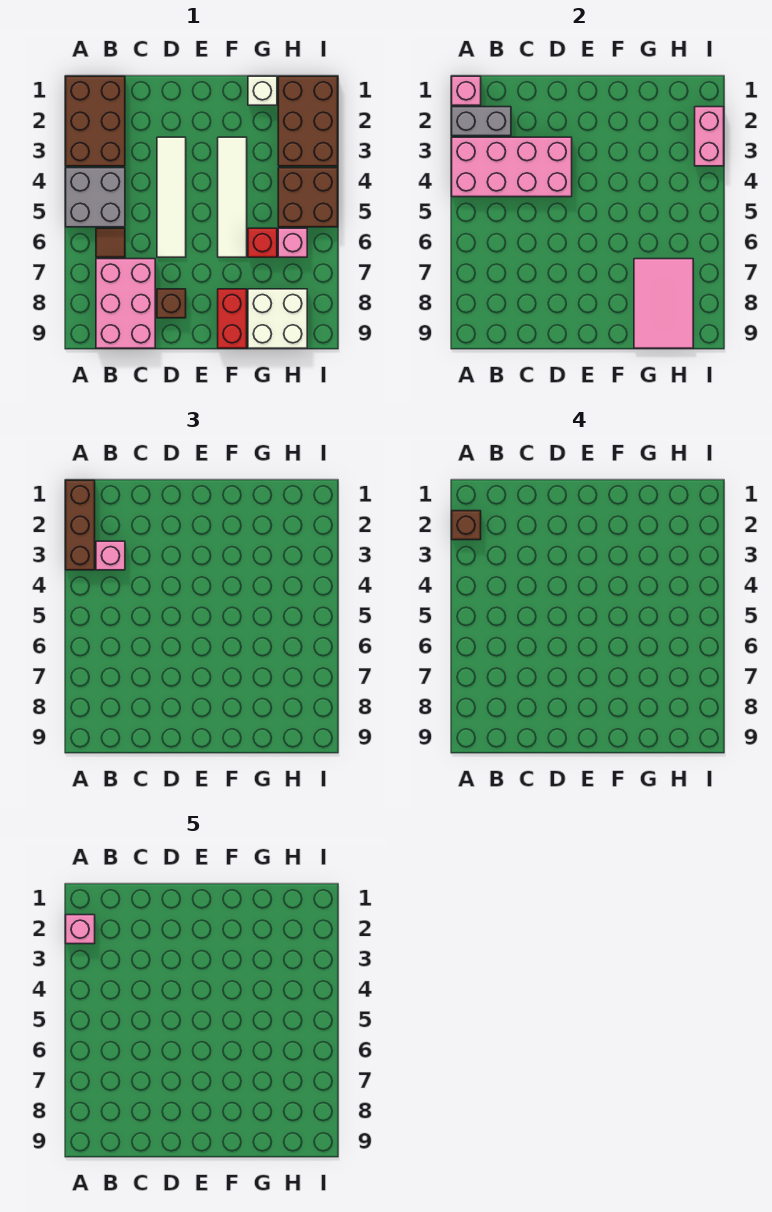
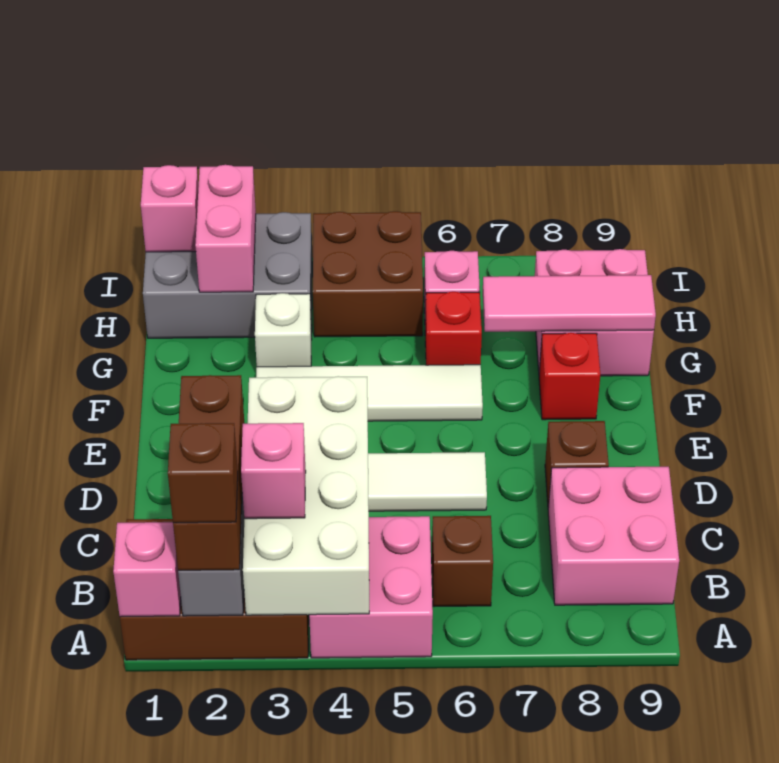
brown brick A1:A3 level 3 -> brown brick A2:C2 level 3
pink brick A2 level 5 -> pink brick I1 level 2
pink brick A3:D4 level 2 -> white brick A3:D4 level 2
grey brick A4:B5 level 1 -> pink brick A4:B5 level 1
brown tile B6 level 1 -> brown brick B6 level 1
pink brick B7:C9 level 1 -> pink brick B8:C9 level 1
red brick F8:F9 level 1 -> red brick F8 level 1
white brick G1 level 1 -> white brick G3 level 1
pink tile G7:H9 level 2 -> pink tile G7:G9 level 2
white brick G8:H9 level 1 -> pink brick G8:H9 level 1
brown brick H1:I3 level 1 -> grey brick H1:I3 level 1
pink brick I2:I3 level 2 -> pink brick H2:I2 level 2

